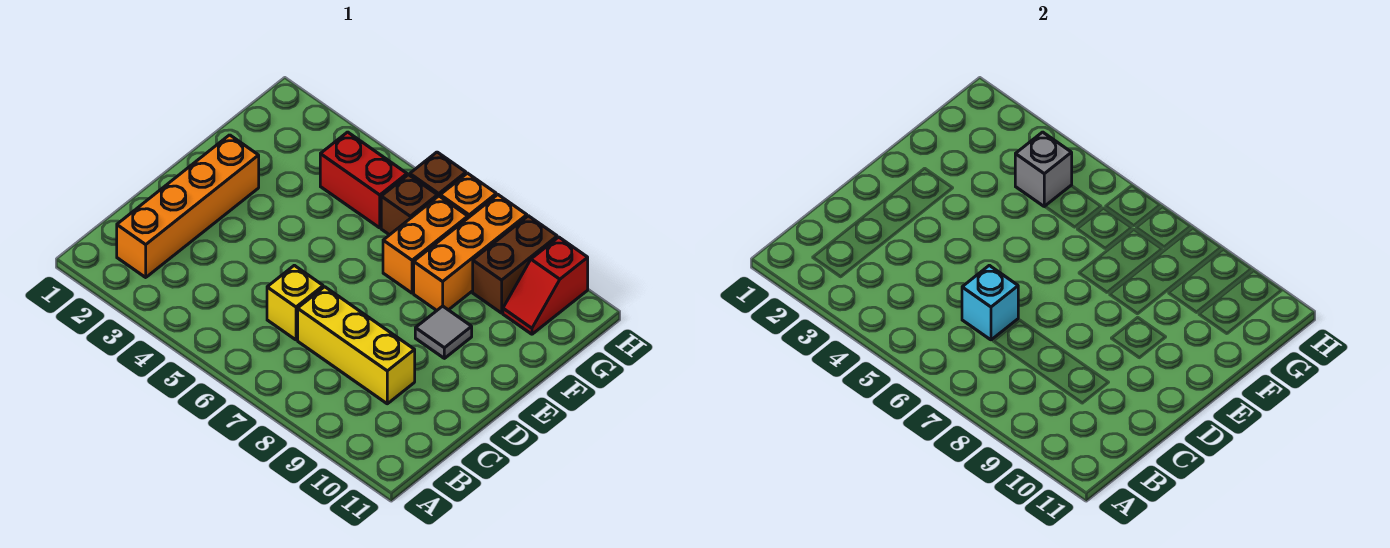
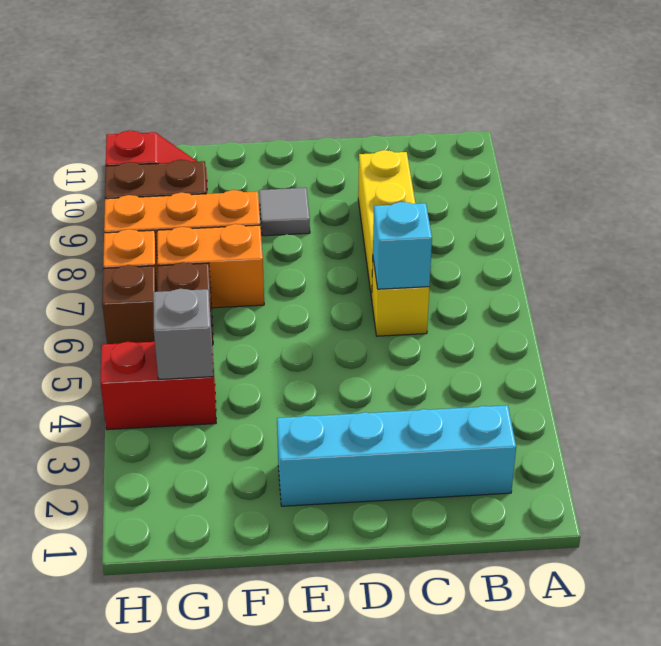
orange brick B2:E2 level 1 -> cyan brick B2:E2 level 1
red brick G4:G5 level 1 -> red brick G4:H4 level 1

